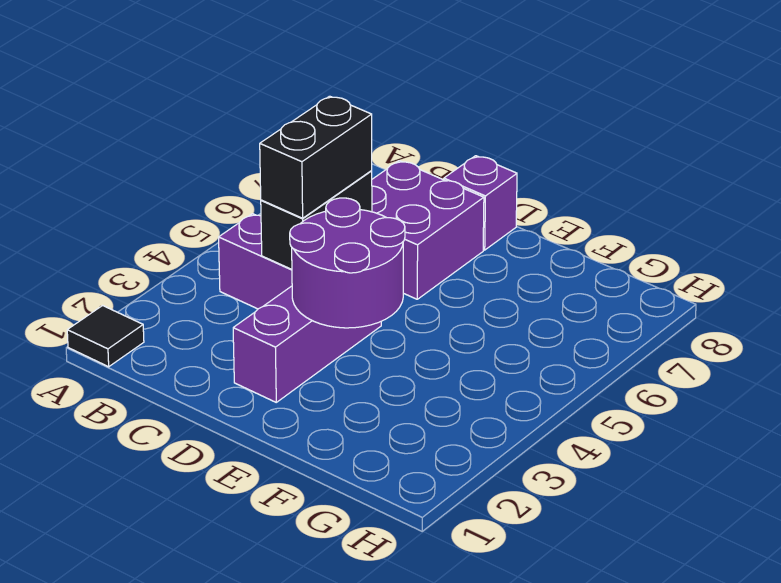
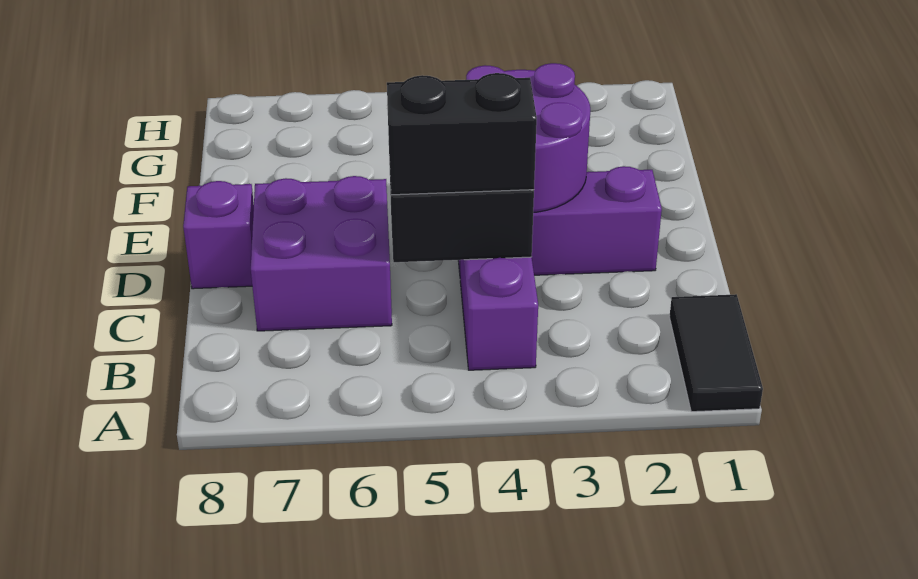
black tile A1 level 1 -> black tile A1:B1 level 1

